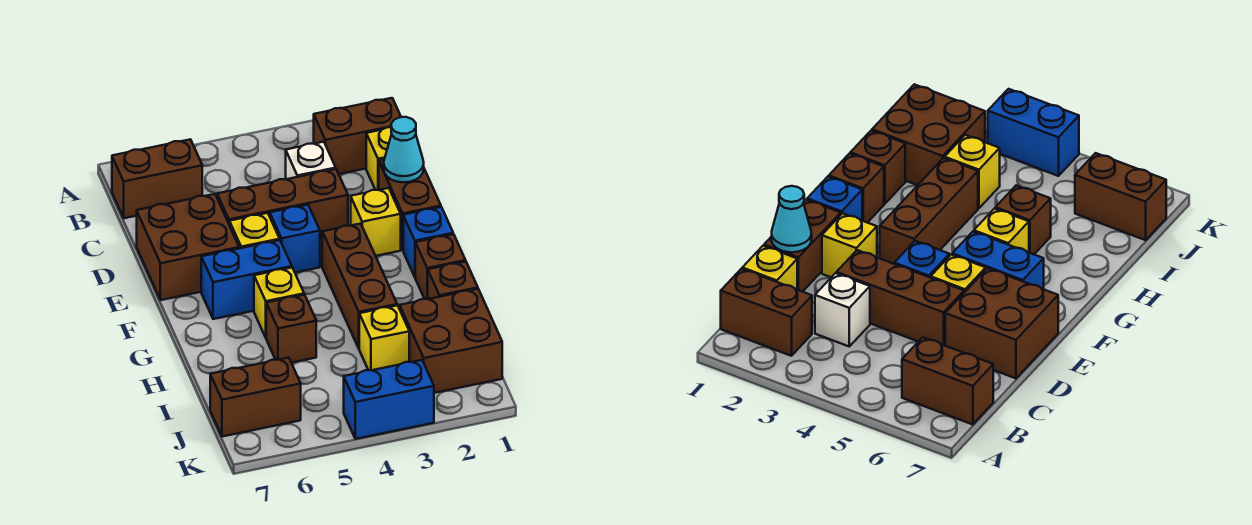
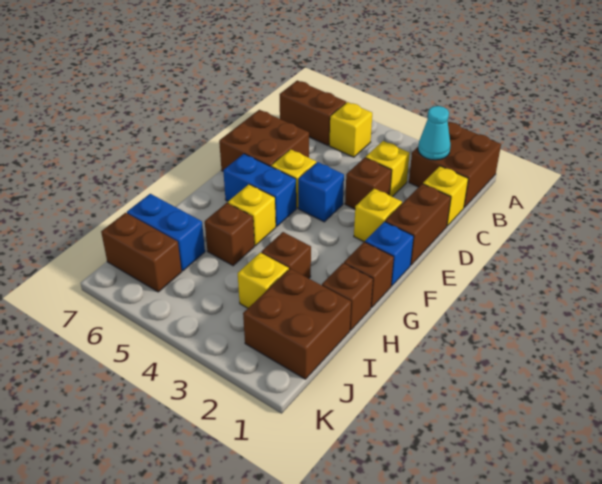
brown brick B1:B2 level 1 -> brown brick A1:B2 level 1
none -> yellow brick B5 level 1
white brick C3 level 1 -> yellow brick C3 level 1
cyan cone D1 level 2 -> cyan cone B2 level 2
brown brick D3:D5 level 1 -> brown brick D3 level 1
brown brick F3:H3 level 1 -> brown brick H3 level 1
blue brick K3:K4 level 1 -> blue brick I6:I7 level 1

